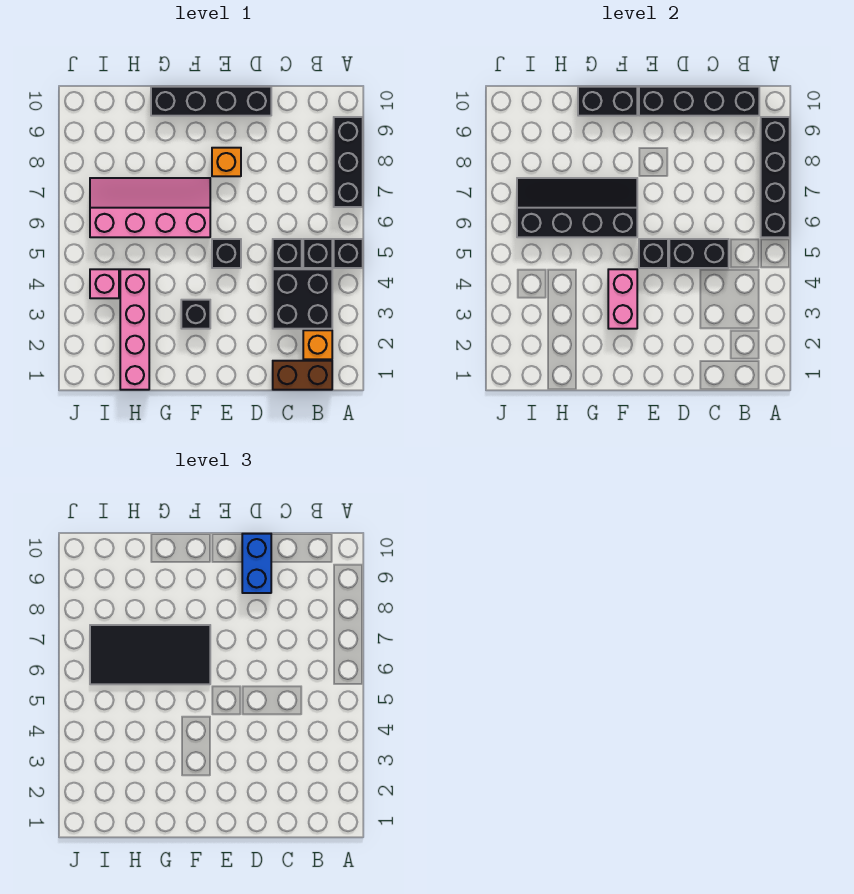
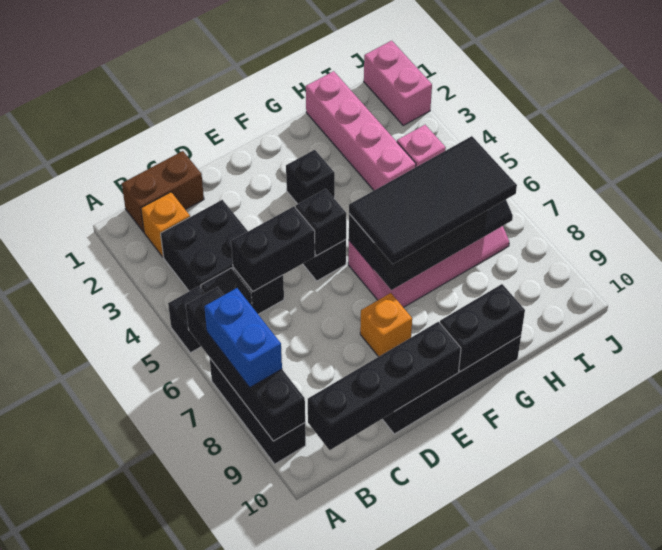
blue brick D9:D10 level 3 -> blue brick A7:A8 level 3
pink brick F3:F4 level 2 -> pink brick J1:J2 level 1

